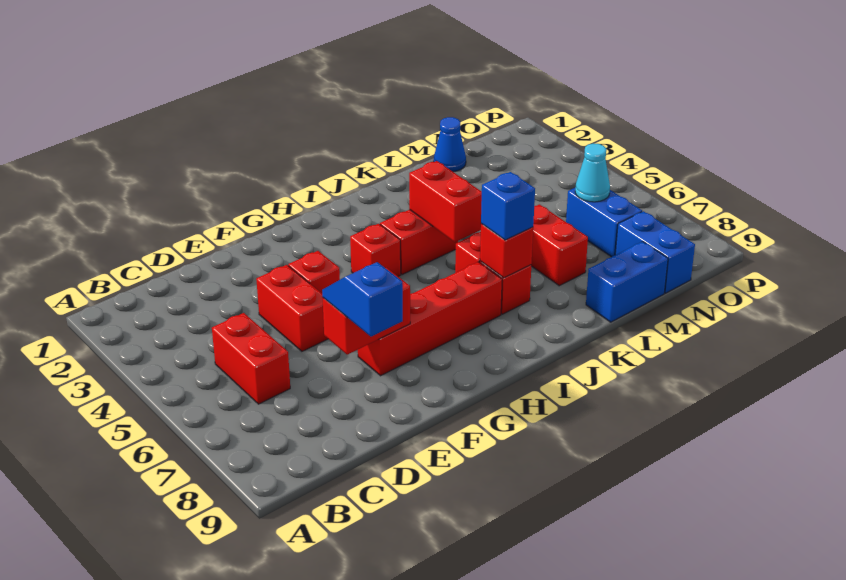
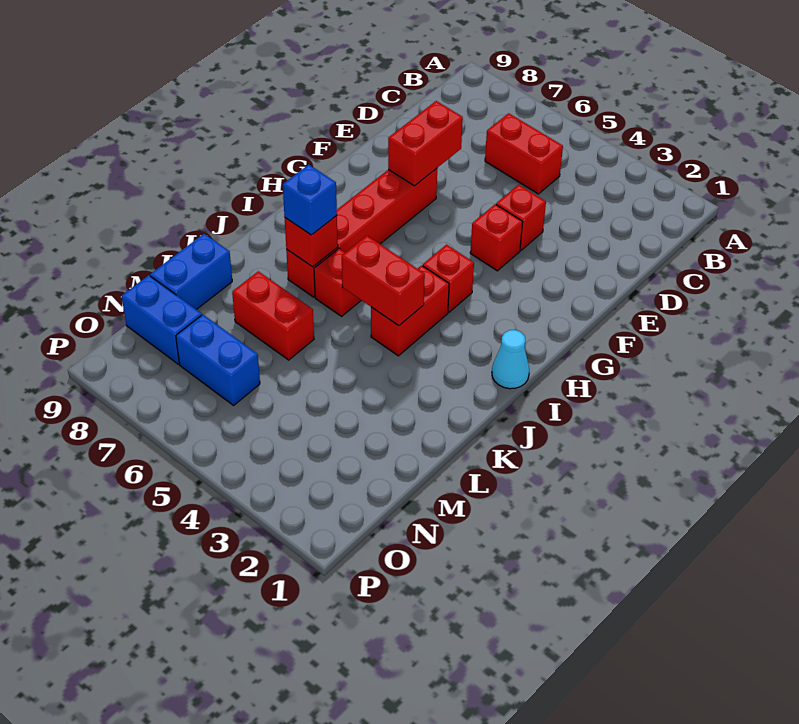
red brick E4:E5 level 1 -> red brick E4 level 1
blue slope E7:E8 level 3 top 8 -> none
blue cone M1 level 1 -> none
cyan cone N6 level 2 -> cyan cone I1 level 1

